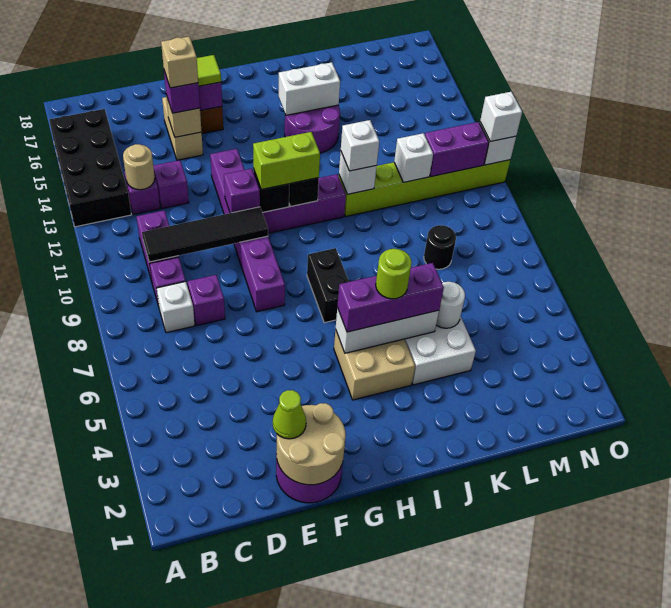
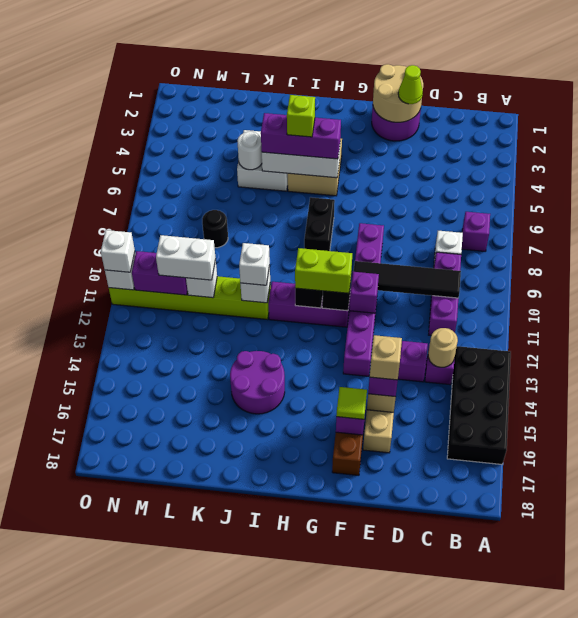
purple brick D8 level 1 -> purple brick B7 level 1
lime round brick I5 level 4 -> lime brick I5 level 4
white brick I15:J15 level 2 -> white brick L11:M11 level 3

